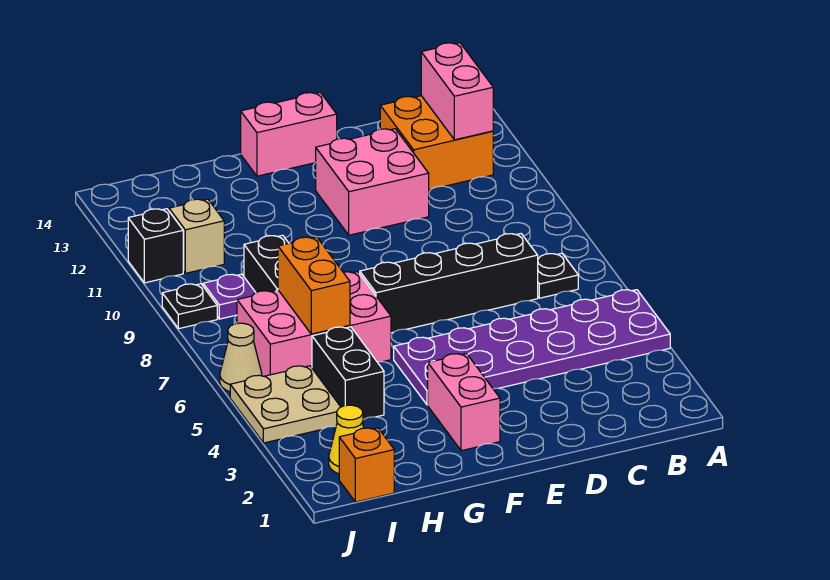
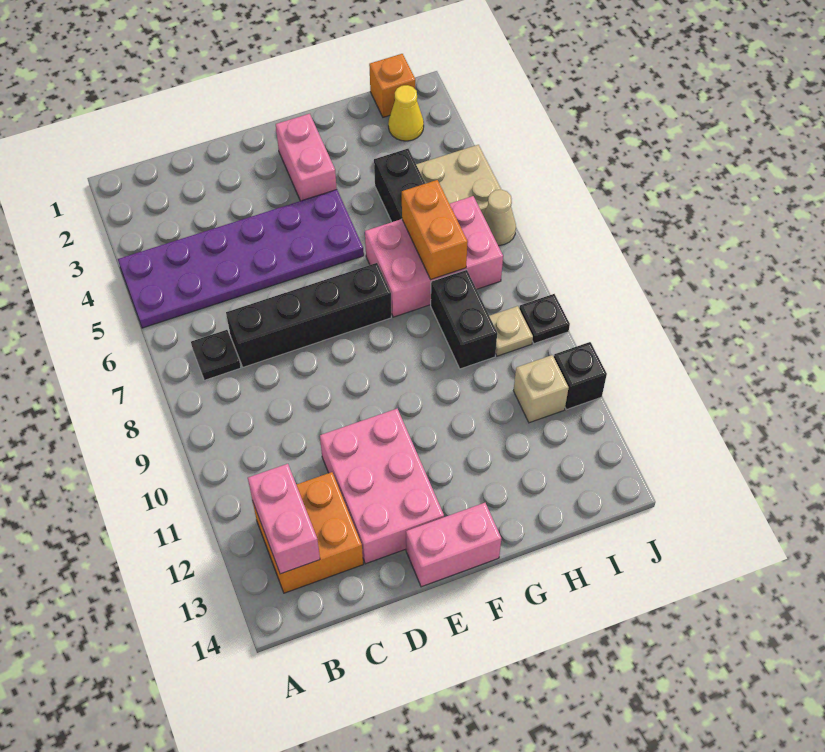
pink brick D11:E12 level 1 -> pink brick D11:E13 level 1
purple plate I9 level 1 -> tan plate I9 level 1

